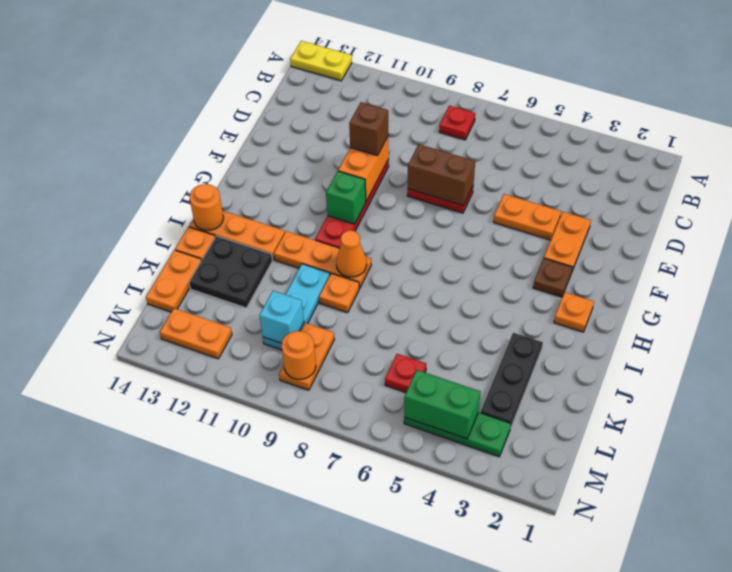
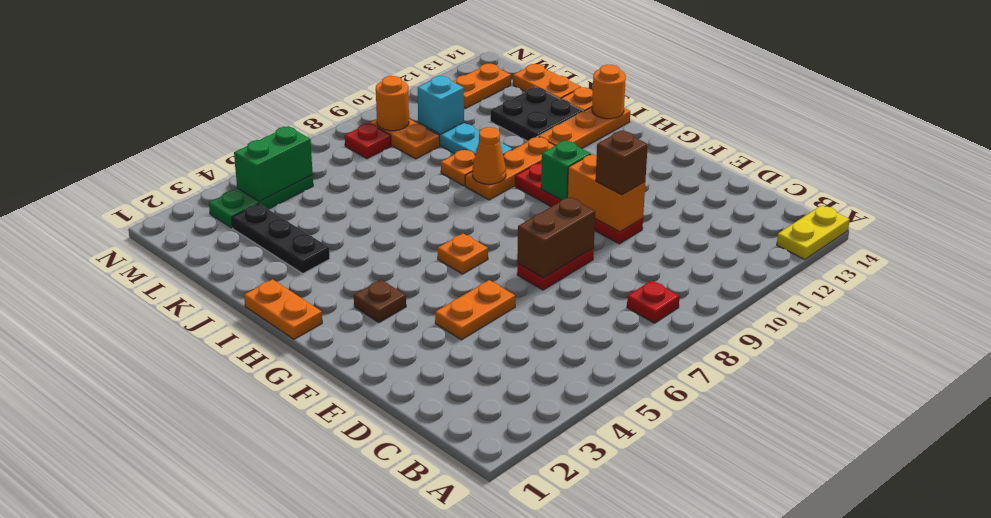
orange plate E3:F3 level 1 -> orange plate H1:I1 level 1
orange plate H2 level 1 -> orange plate G6 level 1
red plate L6 level 1 -> red plate M8 level 1

